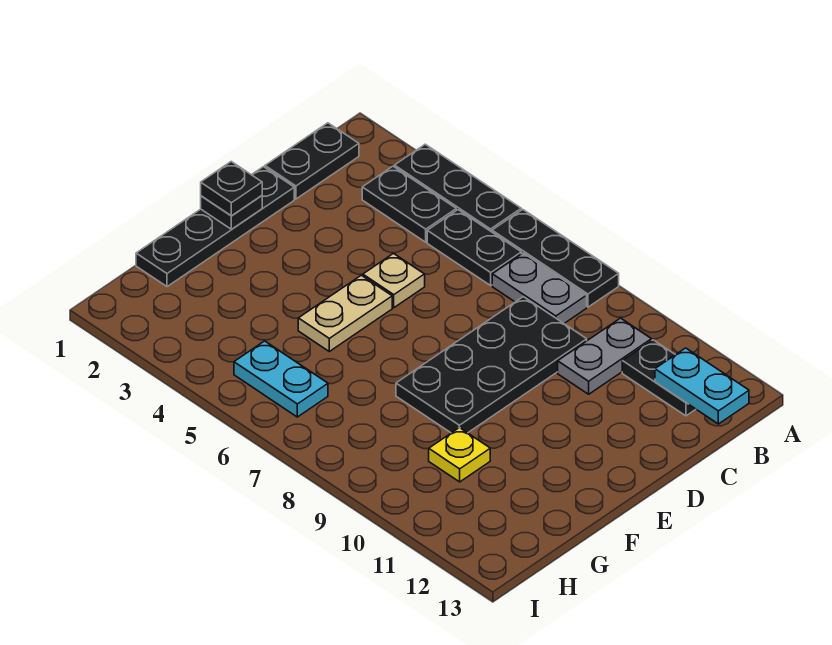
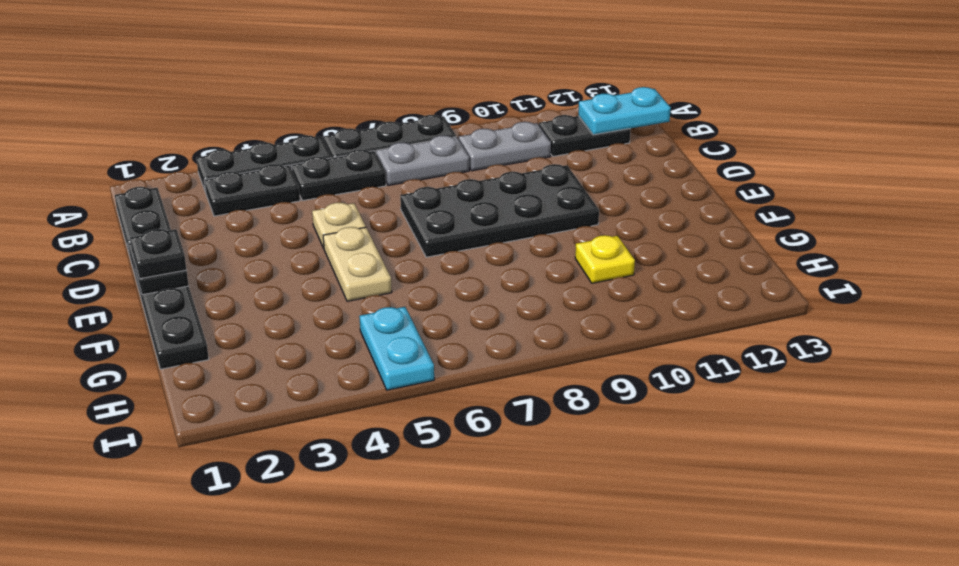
grey plate B10:C10 level 1 -> grey plate B9:B10 level 1
black plate C8:F9 level 1 -> black plate D7:E10 level 1
cyan plate H5:H6 level 1 -> cyan plate H5:I5 level 1

